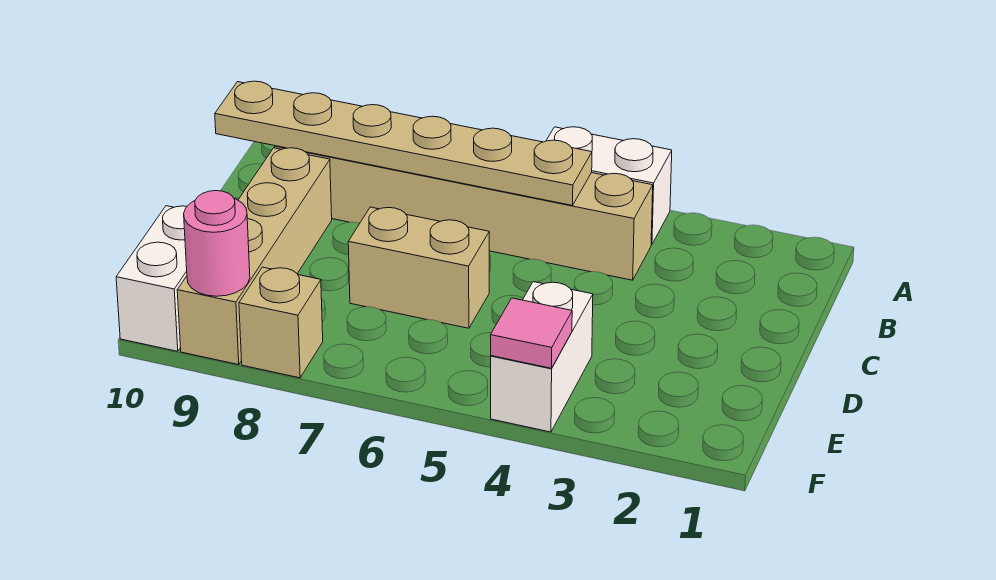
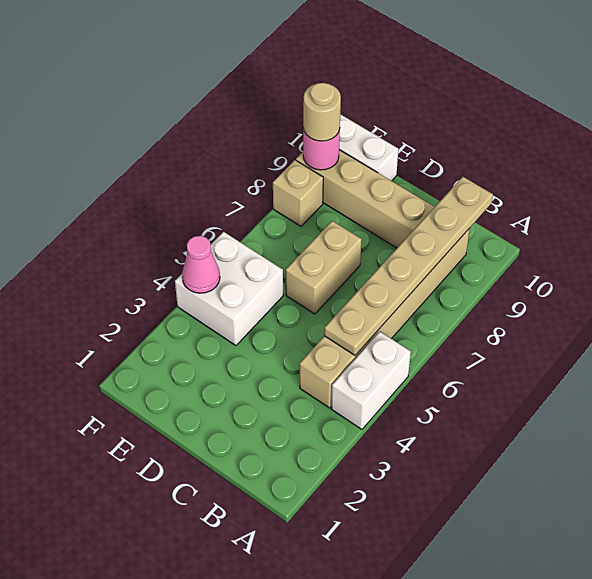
white brick E4:F4 level 1 -> white brick E4:F5 level 1
pink tile F4 level 2 -> pink cone F4 level 2
none -> tan round brick F9 level 3

